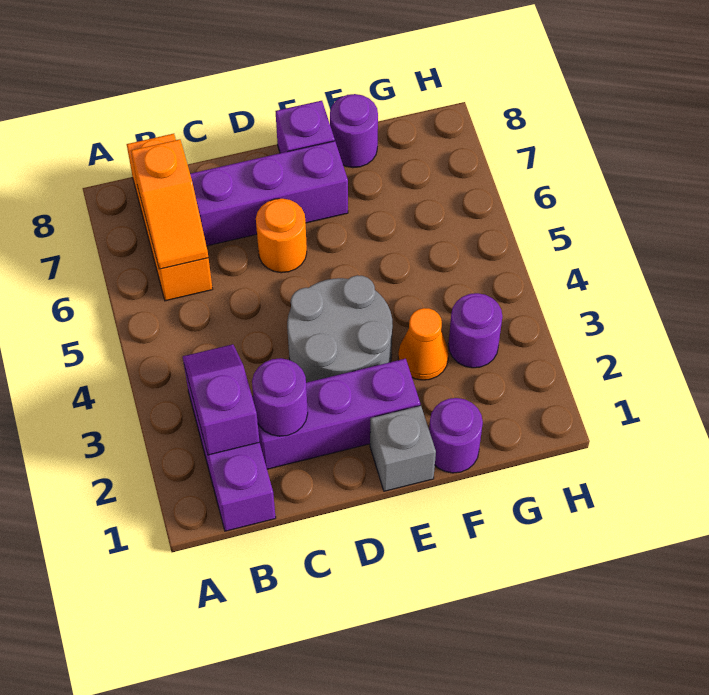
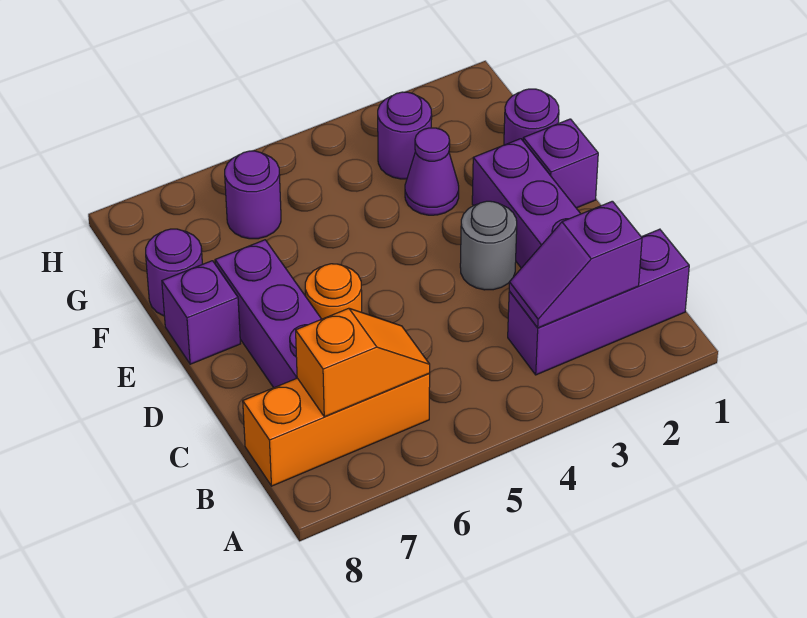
purple round brick C2 level 2 -> purple round brick G6 level 1
grey round brick D3:E4 level 1 -> grey round brick D3 level 1
grey brick E1 level 1 -> purple brick E1 level 1
orange cone F3 level 1 -> purple cone F3 level 1

